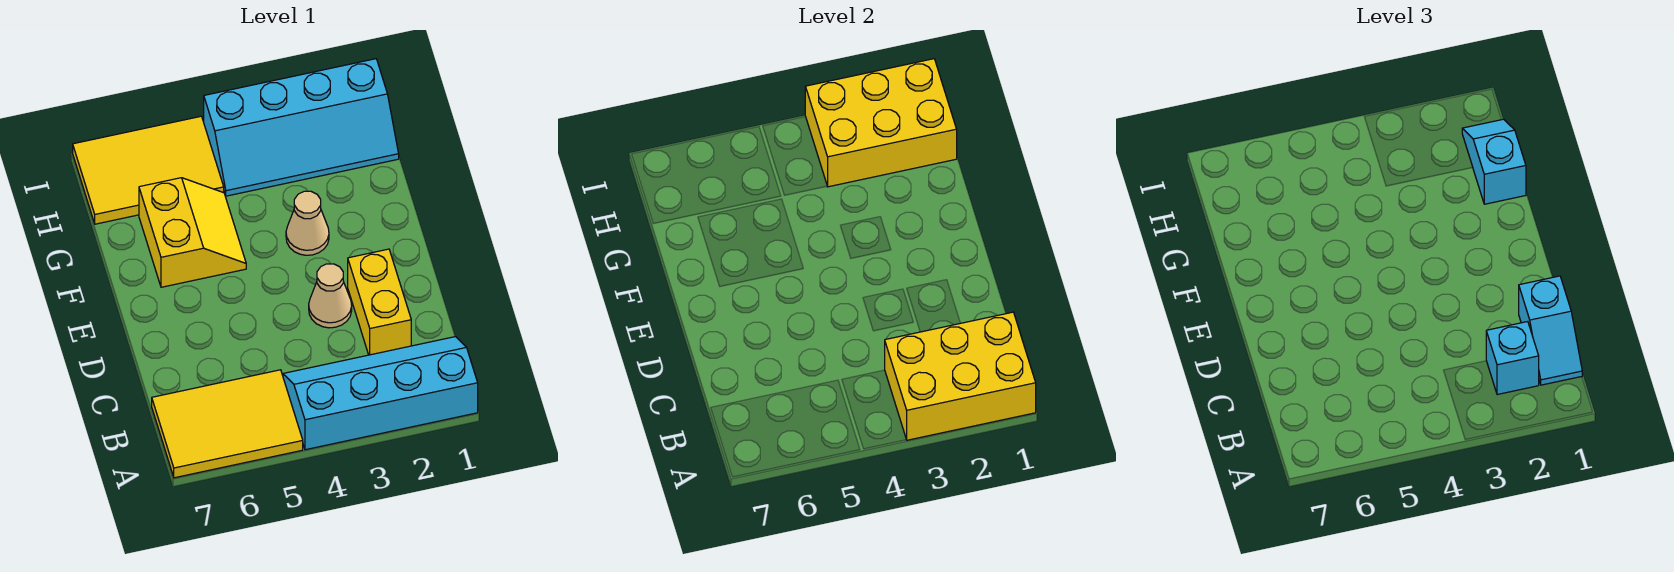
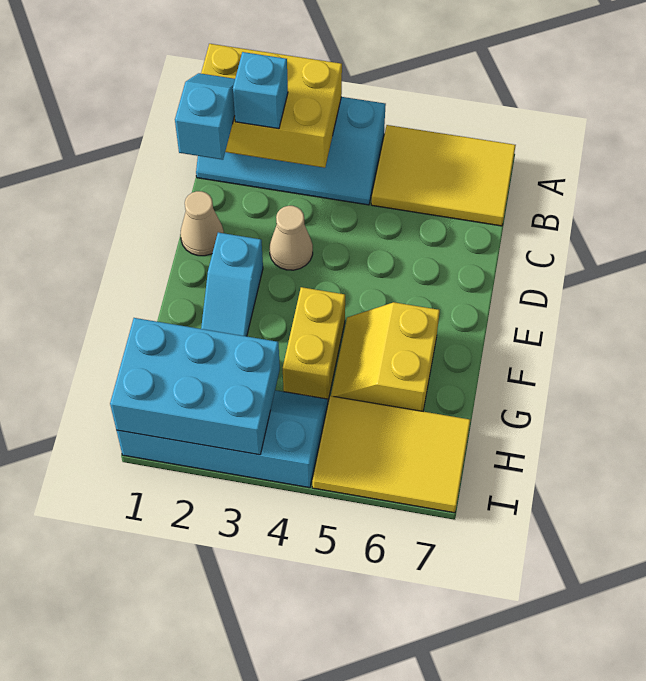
yellow brick C2:D2 level 1 -> yellow brick F4:G4 level 1
tan cone F3 level 1 -> tan cone D1 level 1
cyan slope G1:H1 level 3 top G -> cyan slope E2:F2 level 1 top E
yellow brick H1:I3 level 2 -> cyan brick H1:I3 level 2

